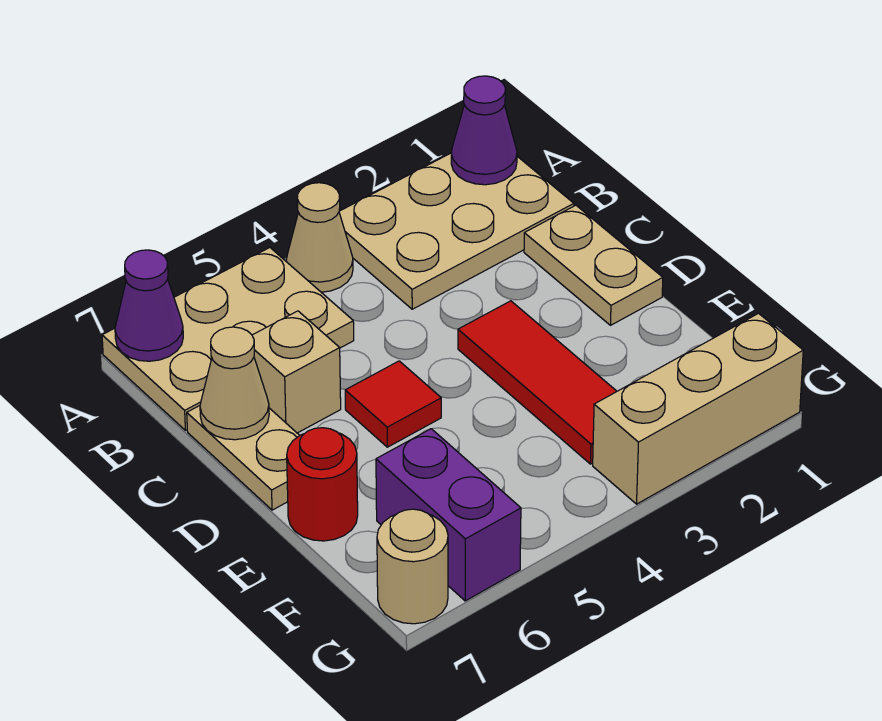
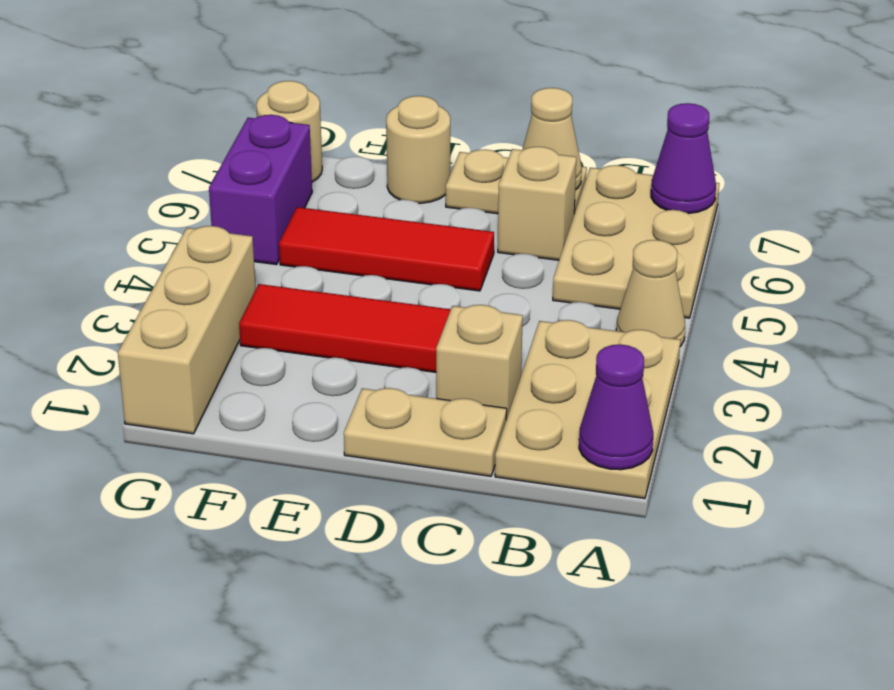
none -> tan brick C2 level 1
red tile D5 level 1 -> red tile D5:F5 level 1
red round brick E7 level 1 -> tan round brick E7 level 1
purple brick F6:G6 level 1 -> purple brick G5:G6 level 1

